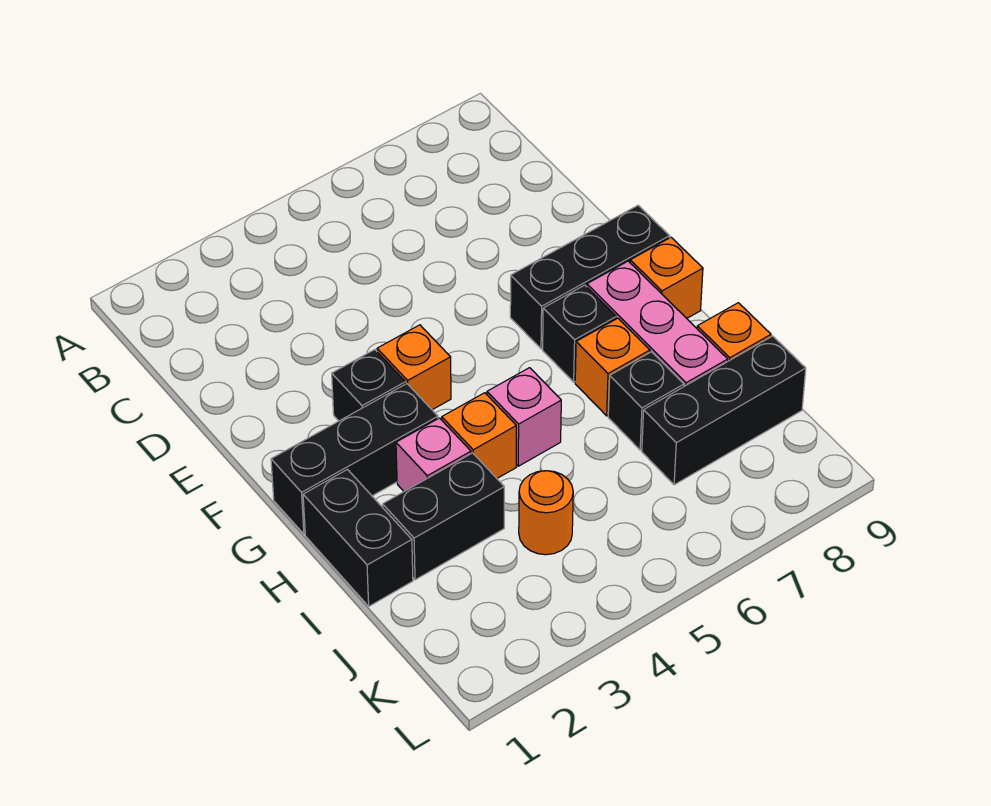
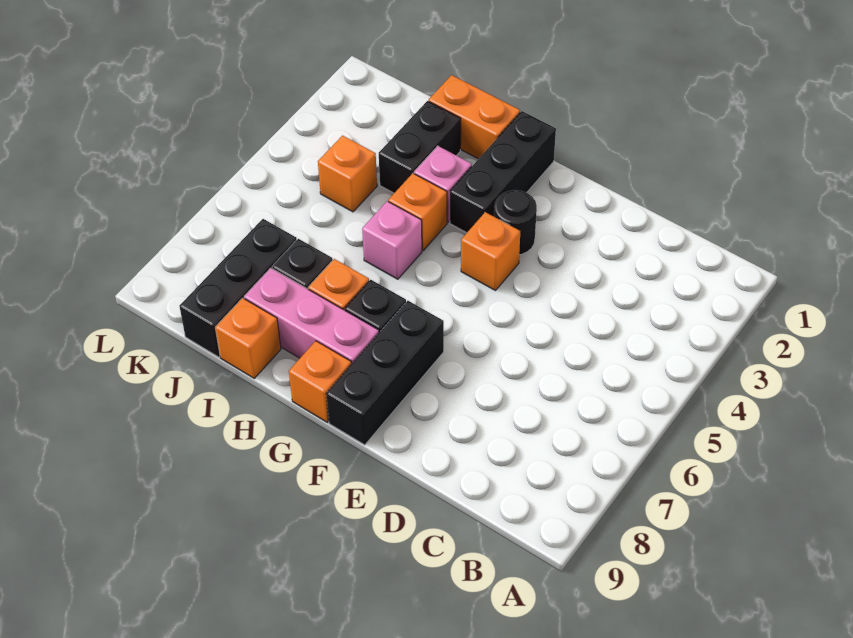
black brick F3 level 1 -> black round brick F3 level 1
black brick H1:I1 level 1 -> orange brick H1:I1 level 1
orange round brick J4 level 1 -> orange brick J4 level 1

